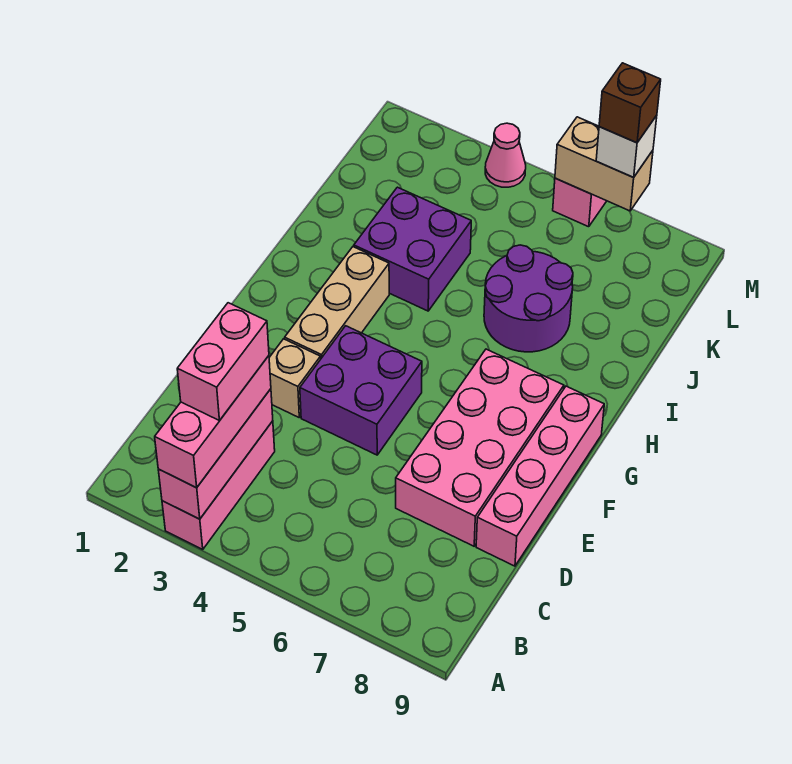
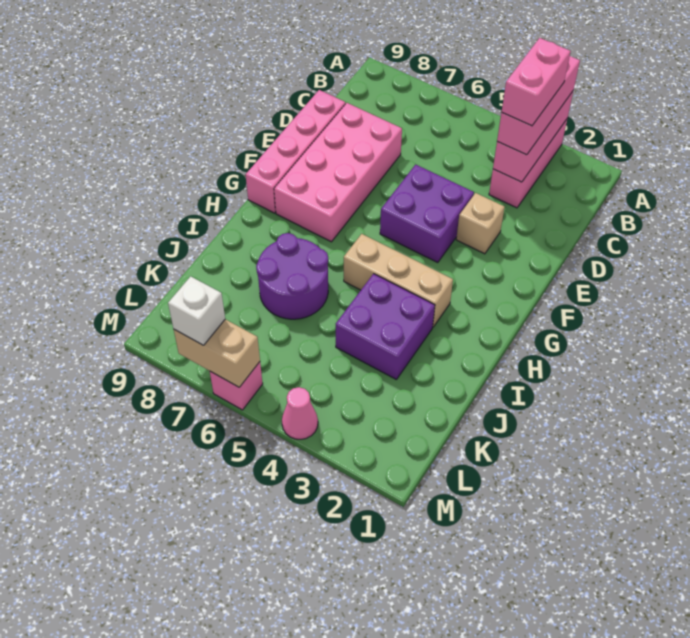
tan brick F3:H3 level 1 -> tan brick H3:H5 level 1
brown brick M7 level 4 -> none

